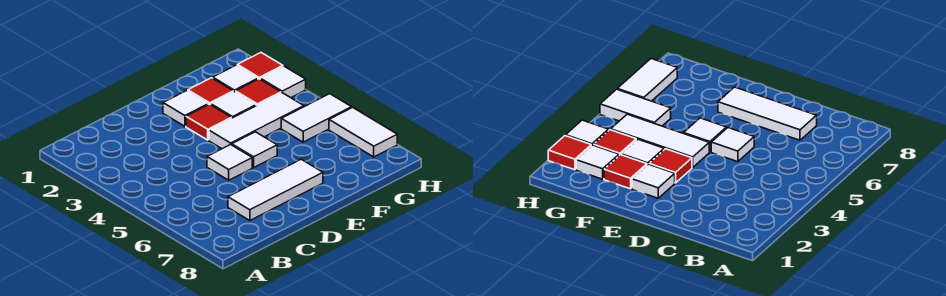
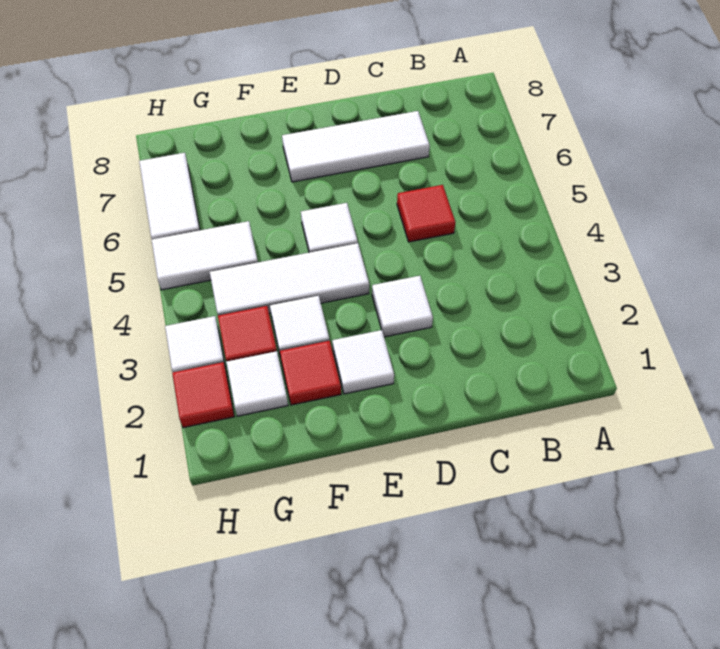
white tile D5 level 1 -> white tile D3 level 1
red tile E3 level 1 -> red tile C5 level 1

